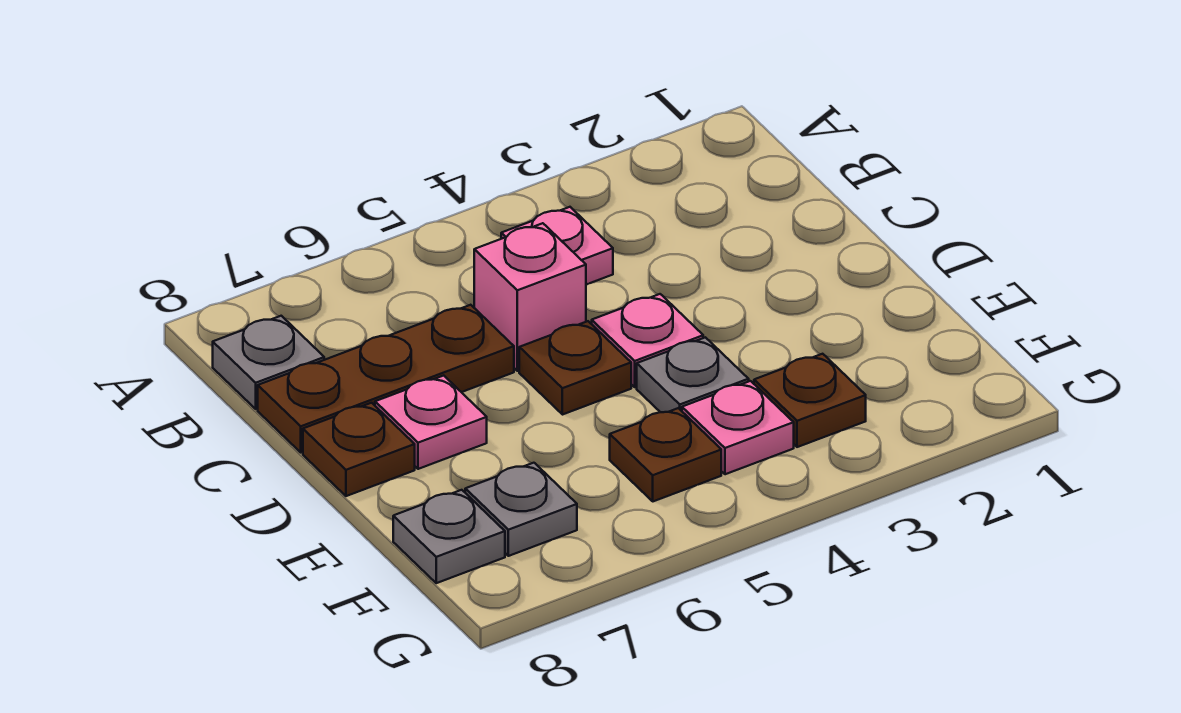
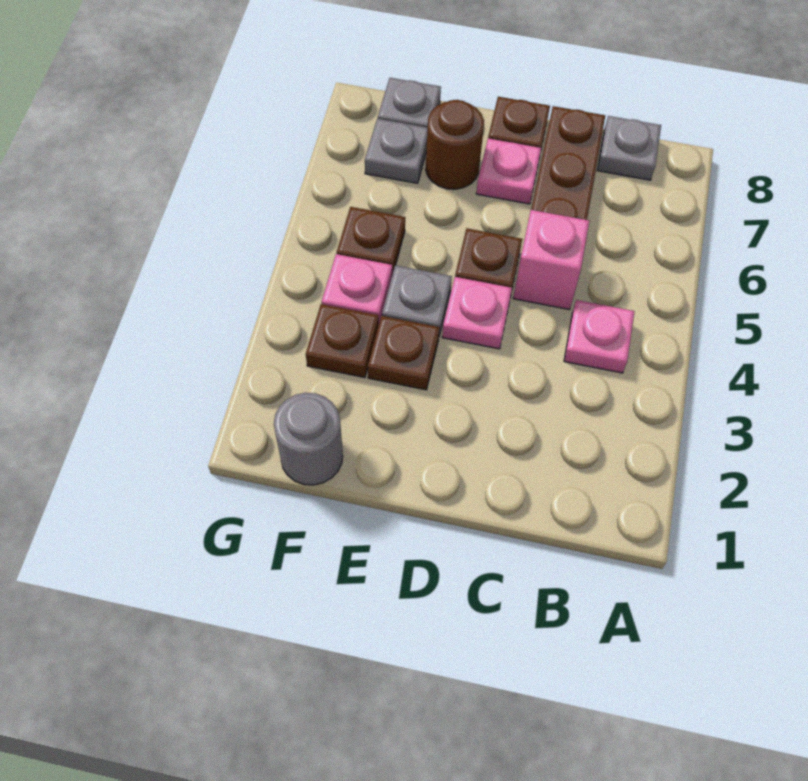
none -> brown plate E3 level 1
none -> brown round brick E7 level 1
none -> grey round brick F1 level 1

